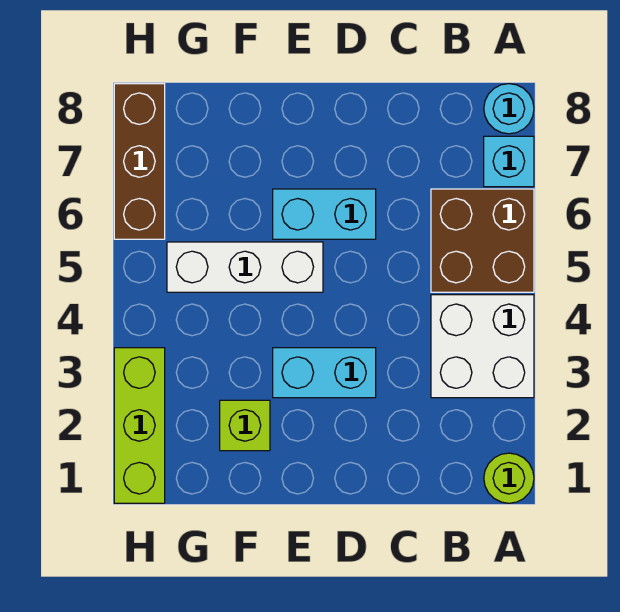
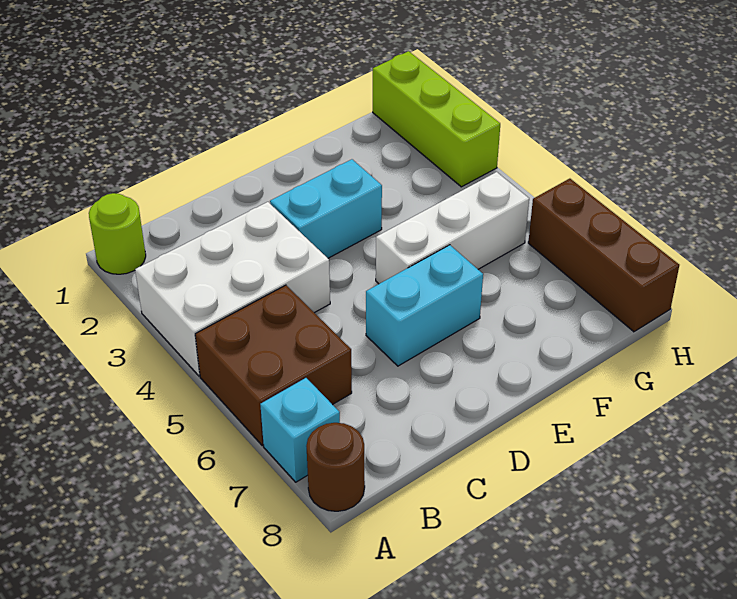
white brick A3:B4 level 1 -> white brick A3:C4 level 1
cyan round brick A8 level 1 -> brown round brick A8 level 1
lime brick F2 level 1 -> none

